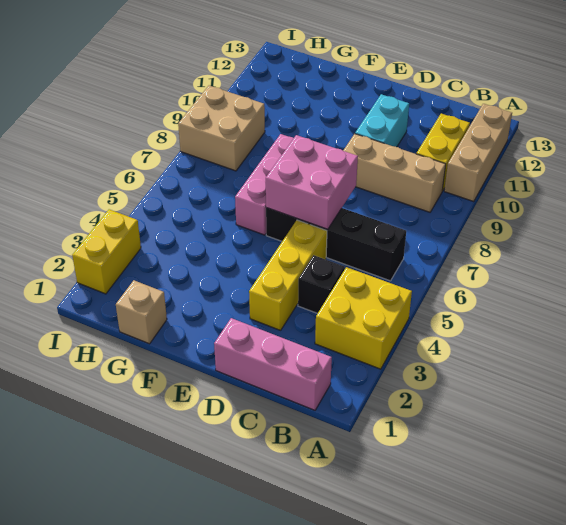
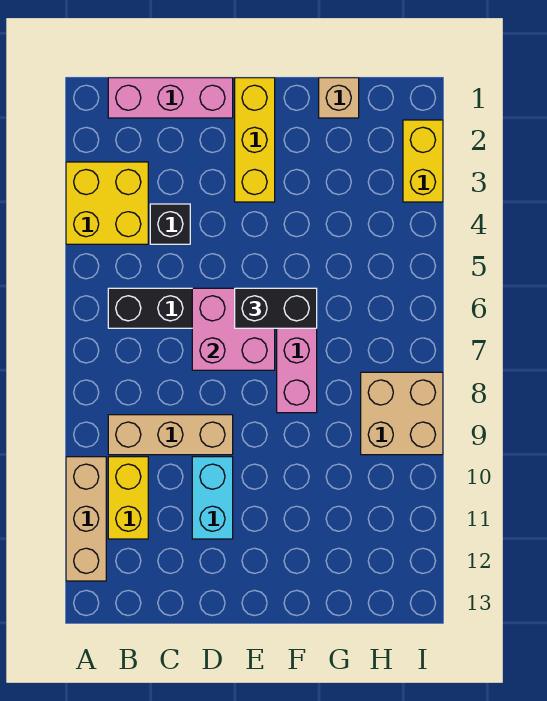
yellow brick D3:D5 level 1 -> yellow brick E1:E3 level 1
none -> black brick E6:F6 level 3

